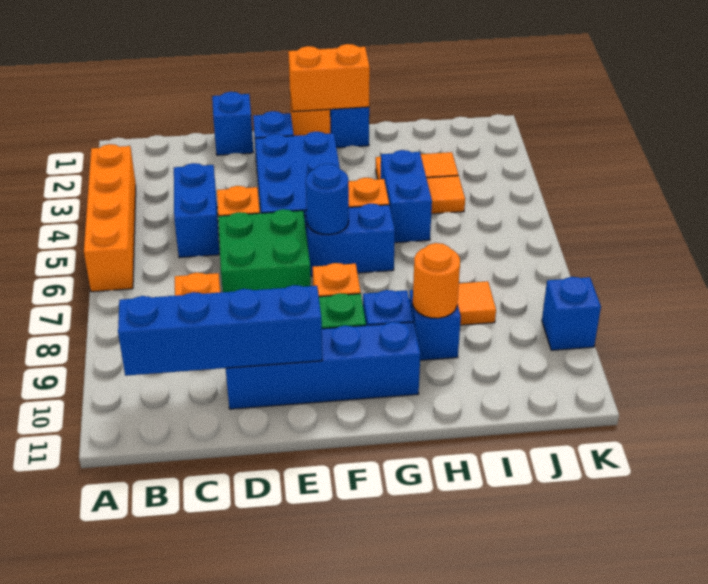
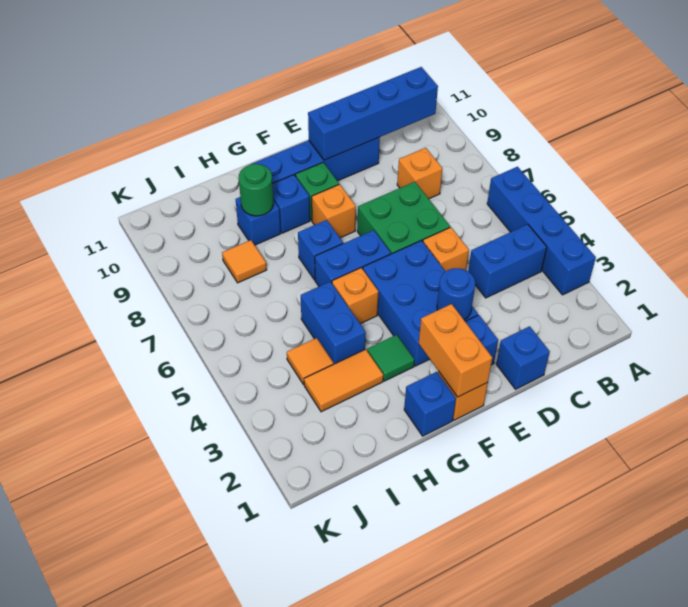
orange brick A3:A6 level 1 -> blue brick A3:A6 level 1
blue brick C4:C5 level 1 -> blue brick B4:C4 level 1
orange brick F1:G1 level 2 -> orange brick F1:F2 level 2
blue round brick F6 level 2 -> blue round brick E3 level 2
none -> green tile G3 level 1
orange round brick H9 level 2 -> green round brick H9 level 2
blue brick K9 level 1 -> blue brick G7 level 1

